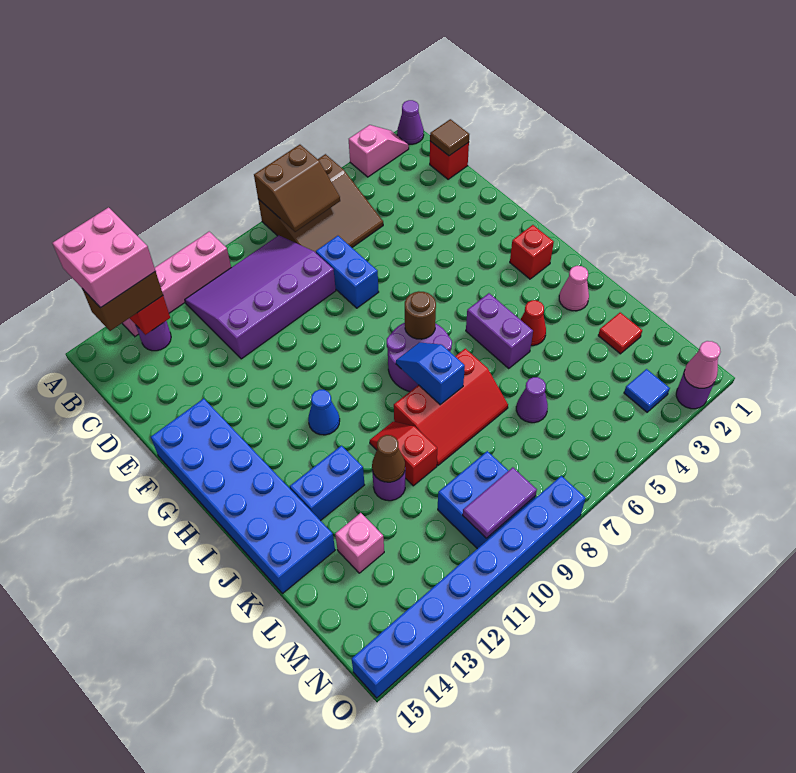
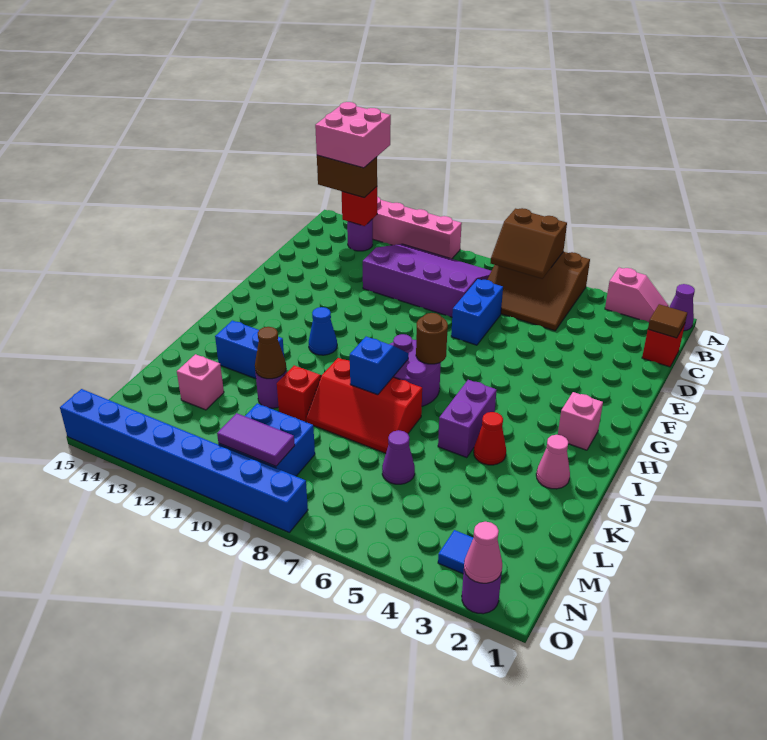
blue brick F14:K15 level 1 -> none
red brick H2 level 1 -> pink brick H2 level 1
red tile L2 level 1 -> none

